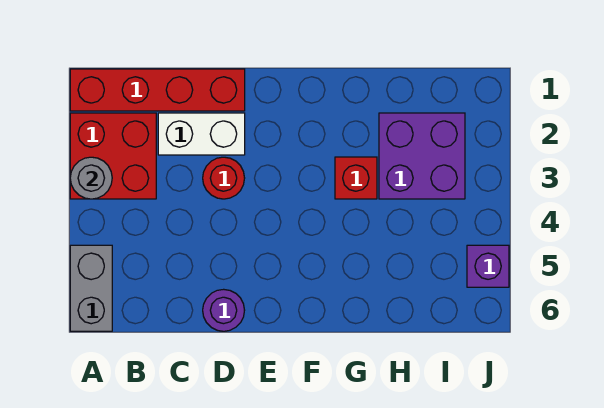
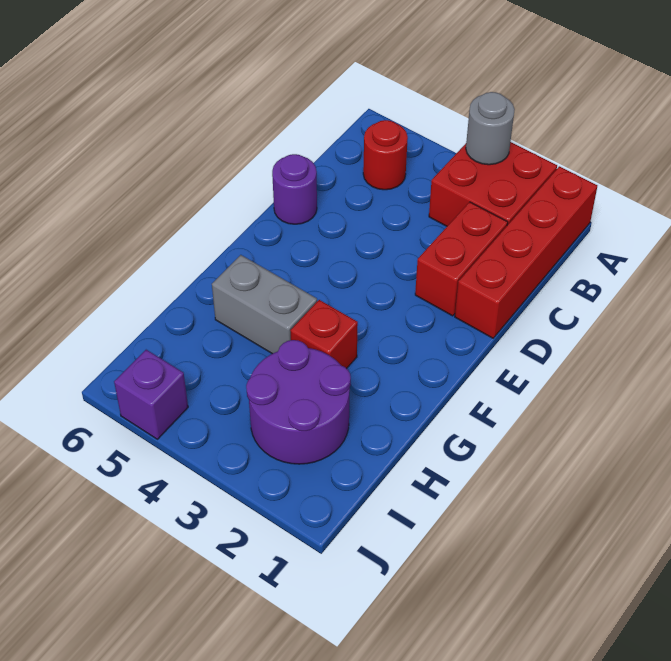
grey brick A5:A6 level 1 -> grey brick G4:G5 level 1
white brick C2:D2 level 1 -> red brick C2:D2 level 1
red round brick D3 level 1 -> red round brick B5 level 1
purple brick H2:I3 level 1 -> purple round brick H2:I3 level 1

